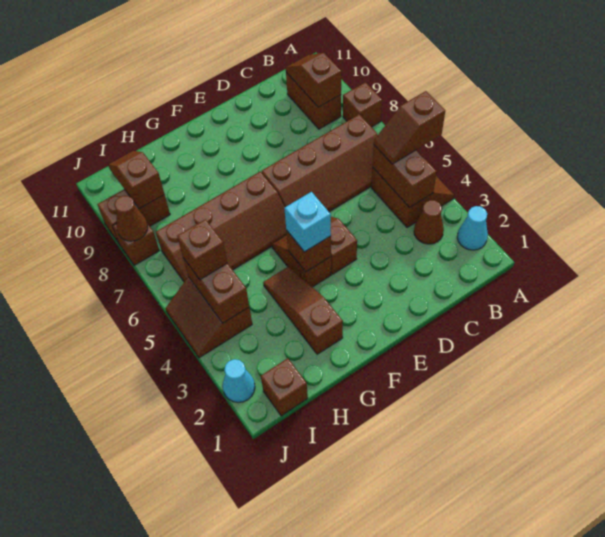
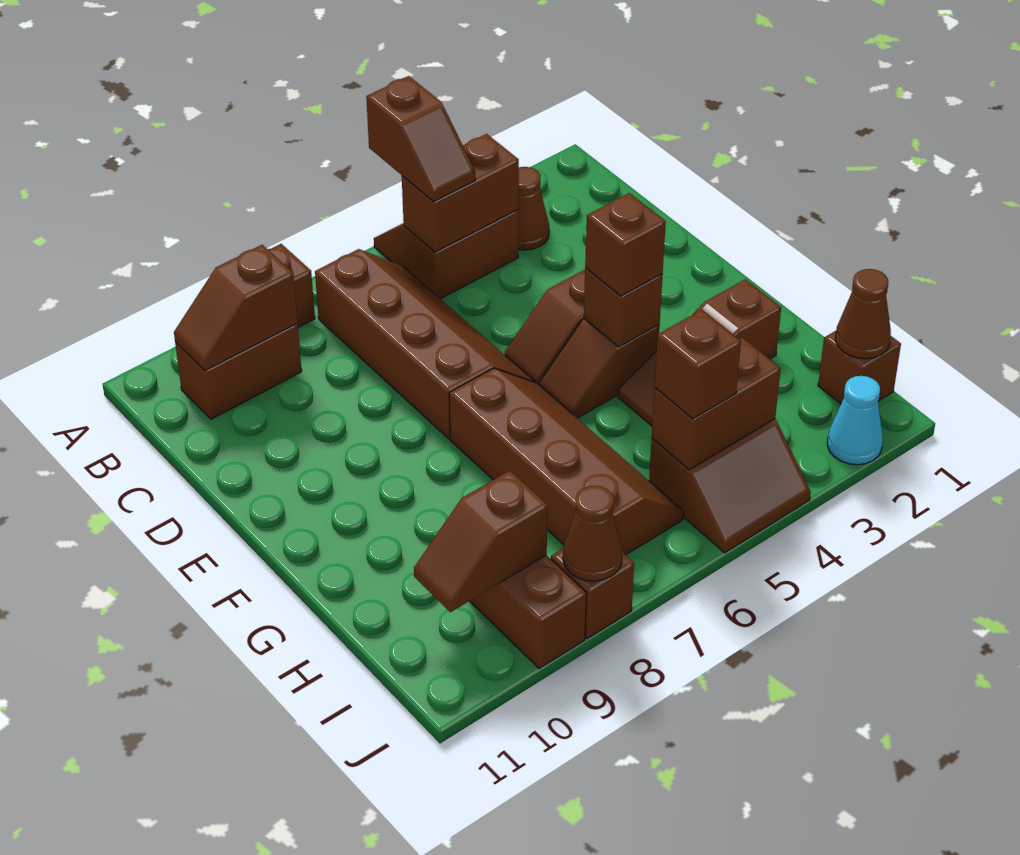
cyan cone A2 level 1 -> none
cyan brick F4 level 3 -> brown brick F4 level 3
none -> brown cone I1 level 2

